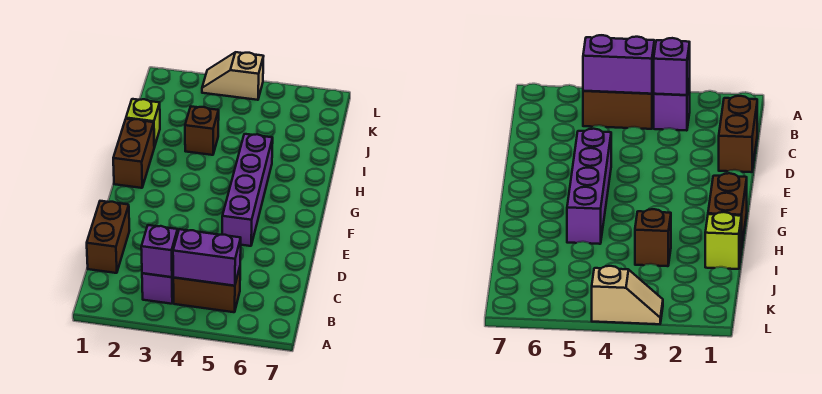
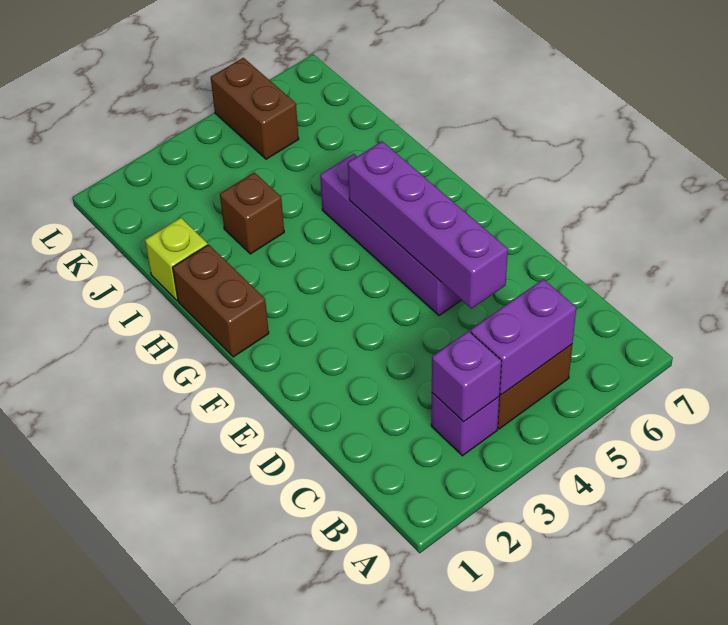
brown brick C1:D1 level 1 -> brown brick K5:L5 level 1
none -> purple brick D5:G5 level 2
tan slope L3:L4 level 1 top 4 -> none

